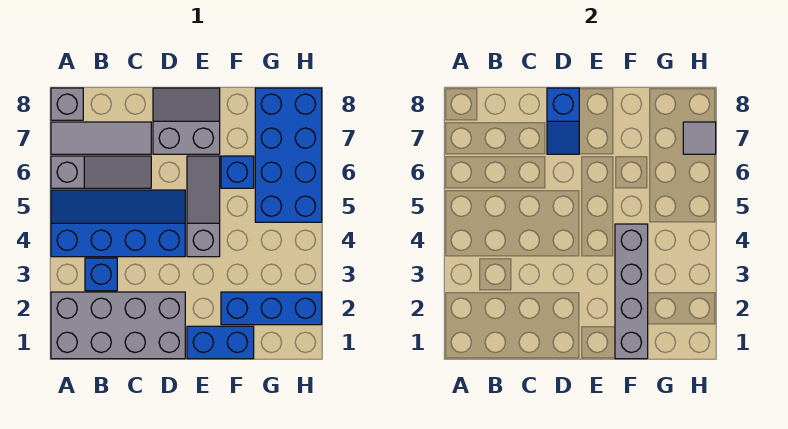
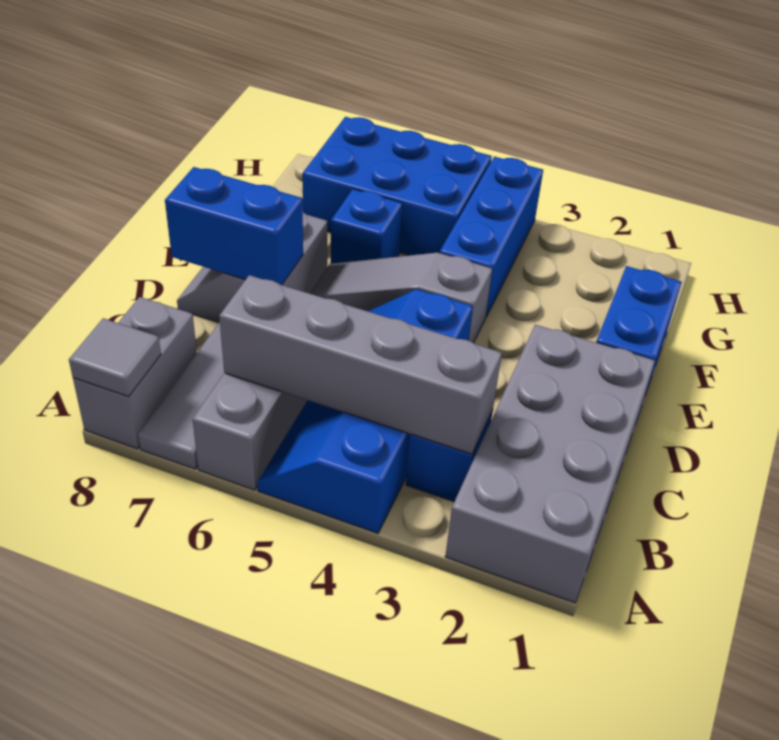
grey brick A8 level 1 -> grey brick A8:B8 level 1
blue slope D7:D8 level 2 top 8 -> blue brick D7:D8 level 2
grey brick F1:F4 level 2 -> grey brick B3:B6 level 2
blue brick F2:H2 level 1 -> blue brick F4:H4 level 1
blue brick G5:H8 level 1 -> blue brick G5:H7 level 1
grey tile H7 level 2 -> grey tile A8 level 2

